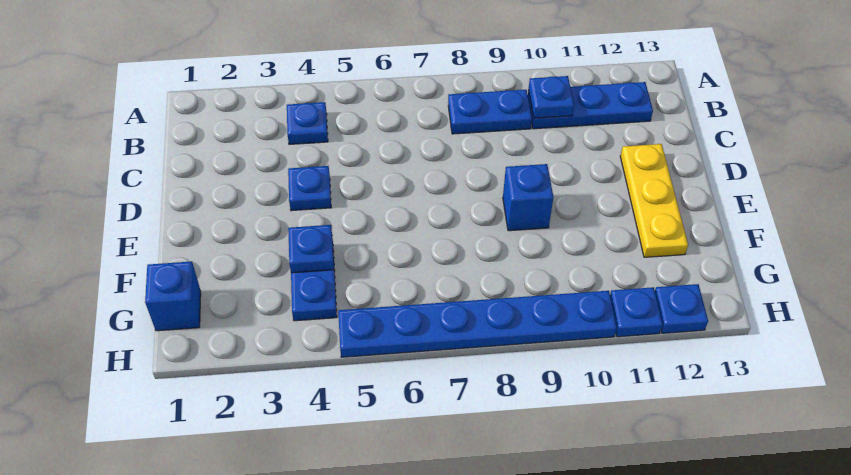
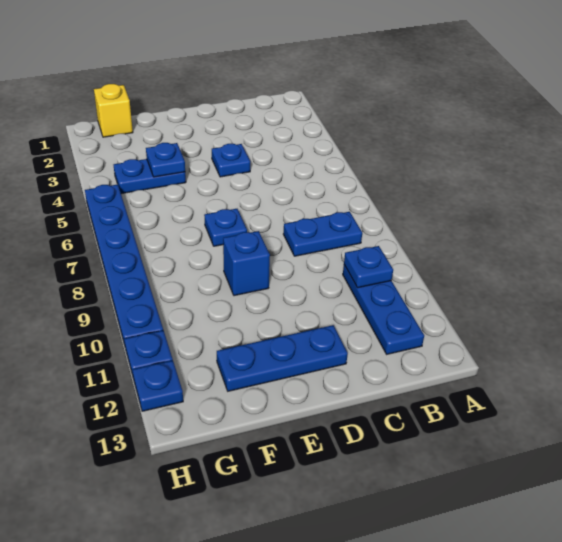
blue plate B4 level 1 -> blue plate E7 level 1
blue plate B8:B9 level 1 -> blue plate B8:C8 level 1
yellow plate D12:F12 level 1 -> blue plate D12:F12 level 1
blue brick G1 level 1 -> yellow brick G1 level 1

